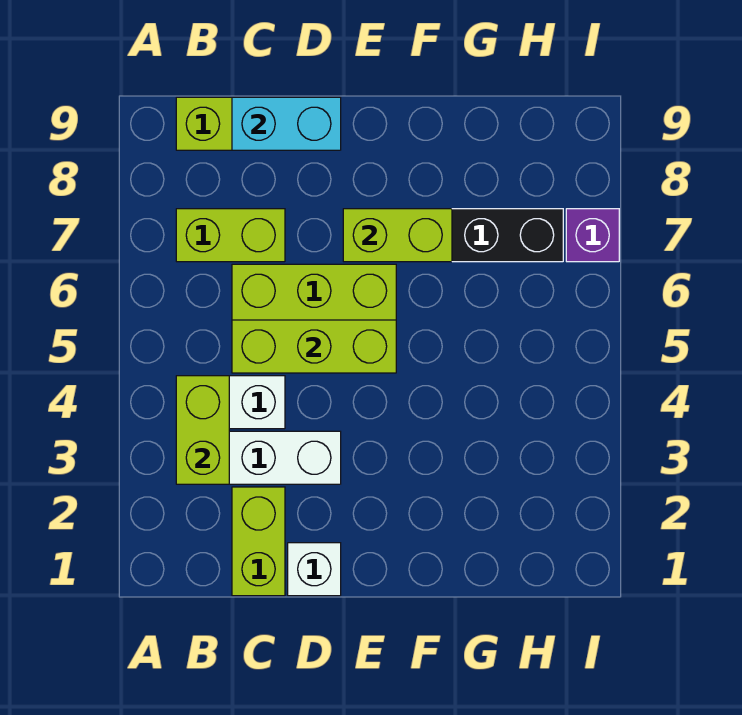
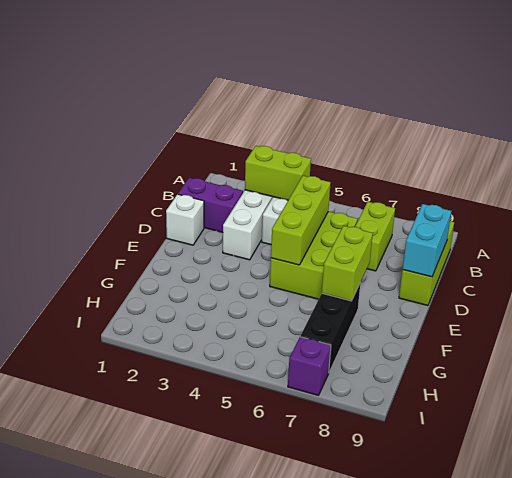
lime brick C1:C2 level 1 -> purple brick C1:C2 level 1

